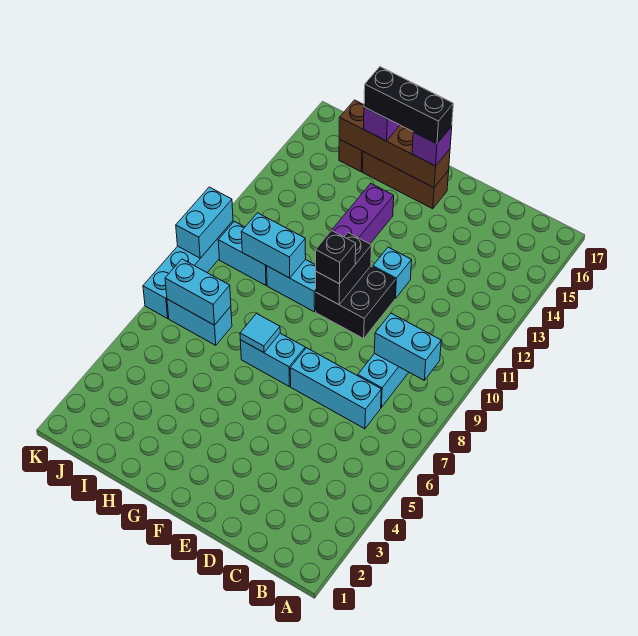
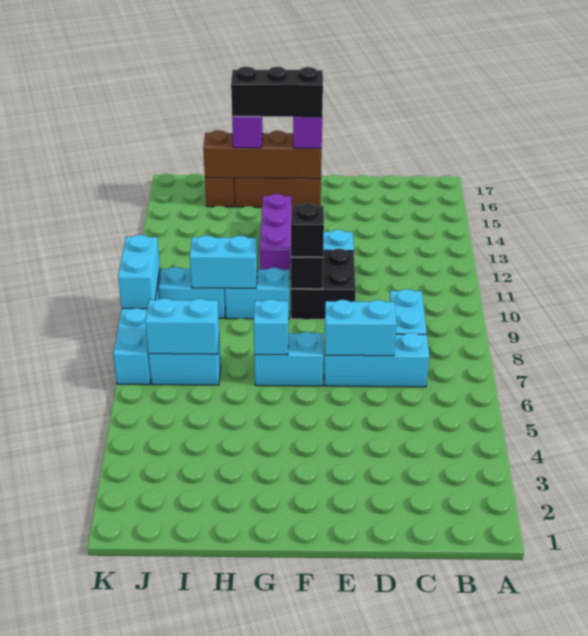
cyan brick B9:C9 level 2 -> cyan brick D7:E7 level 2
cyan tile G7 level 2 -> cyan brick G7 level 2

